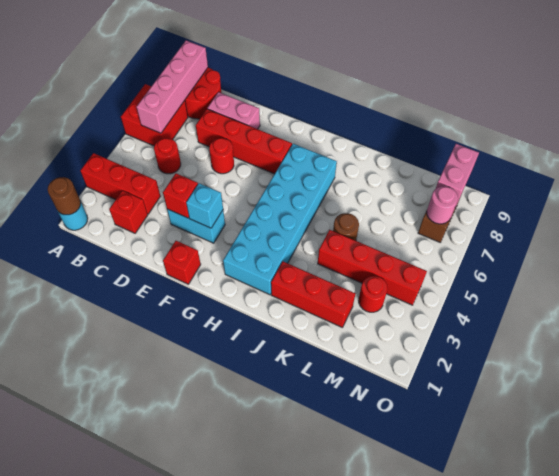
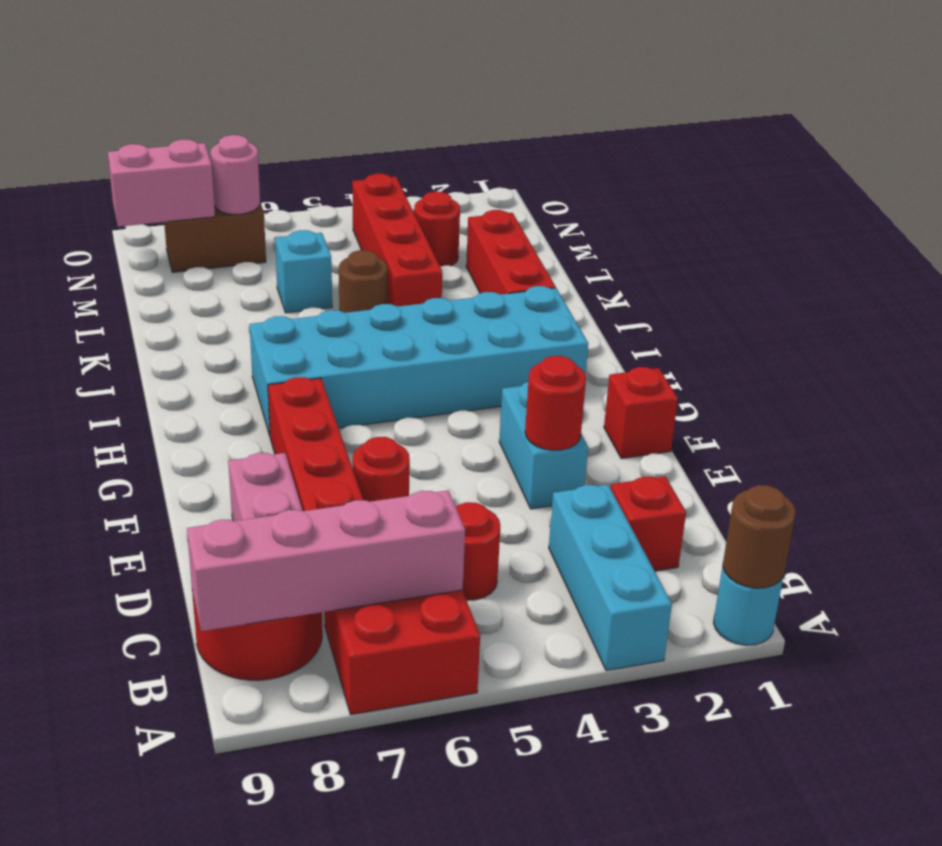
red brick A3:C3 level 1 -> cyan brick A3:C3 level 1
red brick E3 level 2 -> red round brick E3 level 2
cyan brick F3 level 2 -> cyan brick L6 level 1

